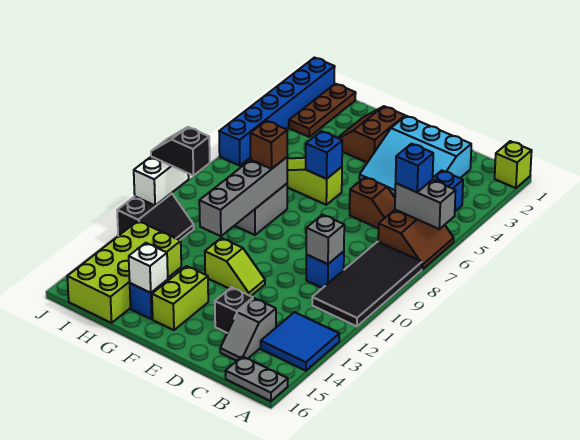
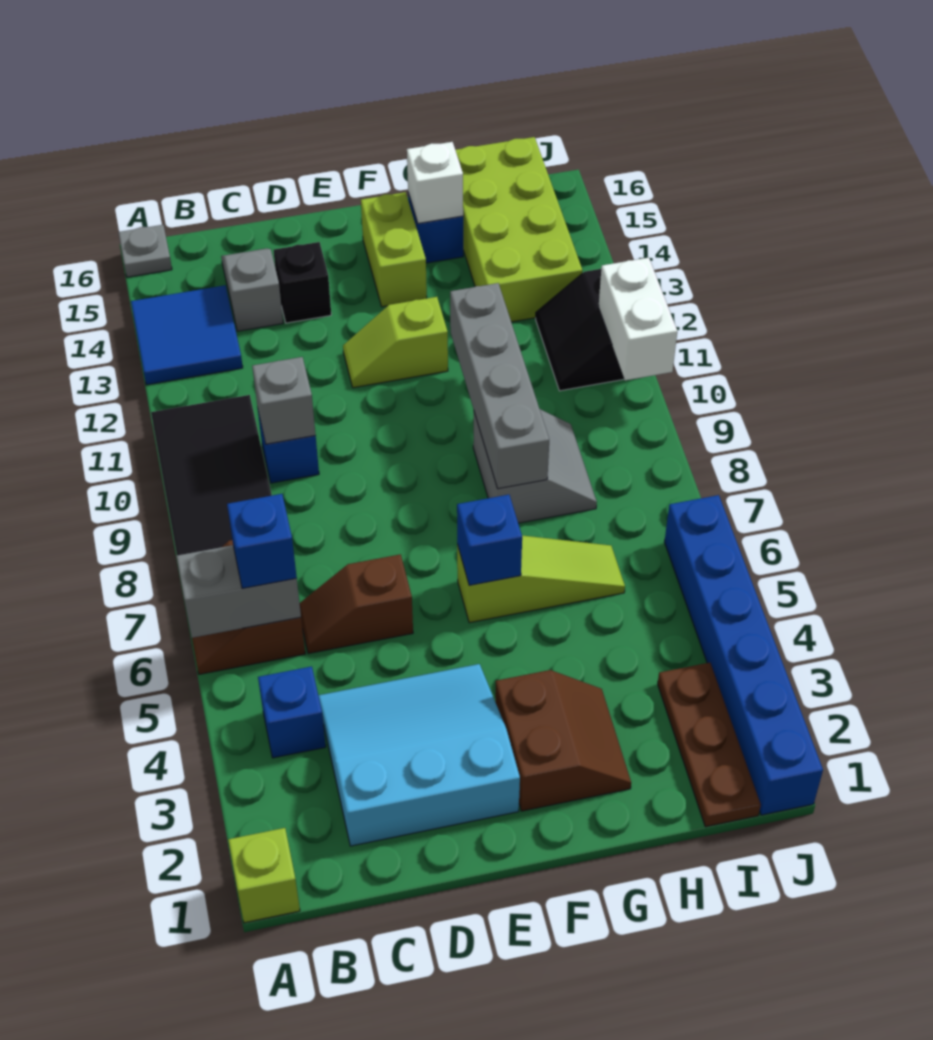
grey plate A16:B16 level 1 -> grey plate A16 level 1
brown brick G8 level 3 -> none
black slope I10:J10 level 3 top I -> none

